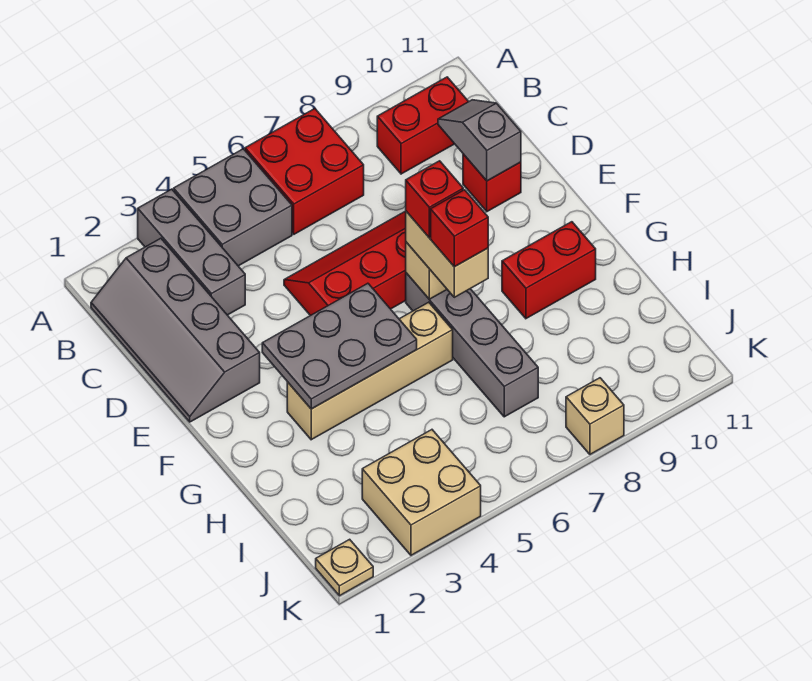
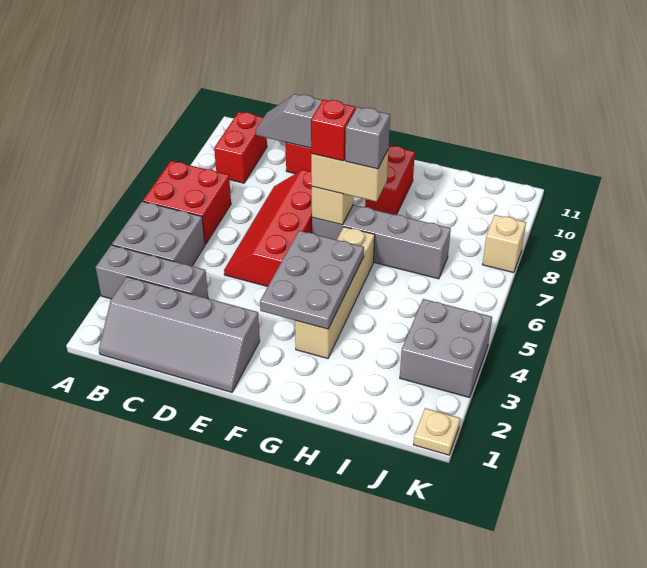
red brick G7 level 4 -> grey brick G7 level 4
tan brick J3:K4 level 1 -> grey brick J3:K4 level 1

